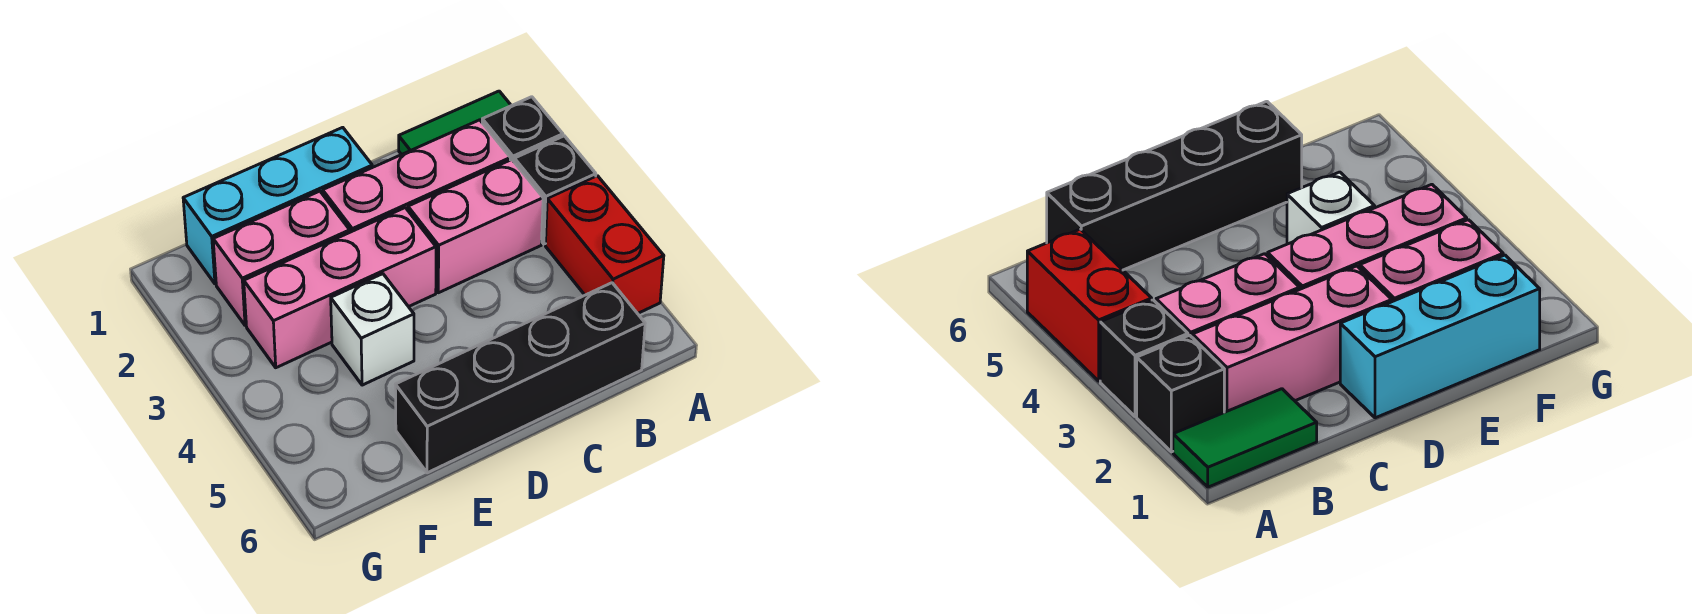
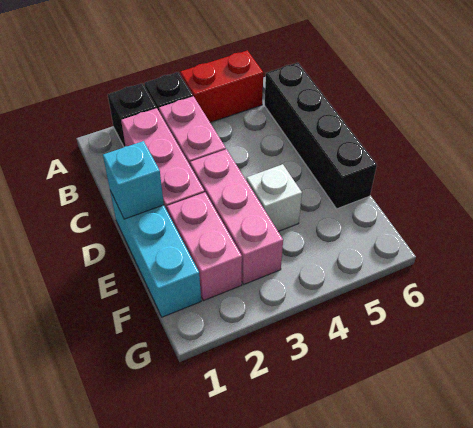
green tile A1:B1 level 1 -> none
none -> cyan brick D1 level 2

